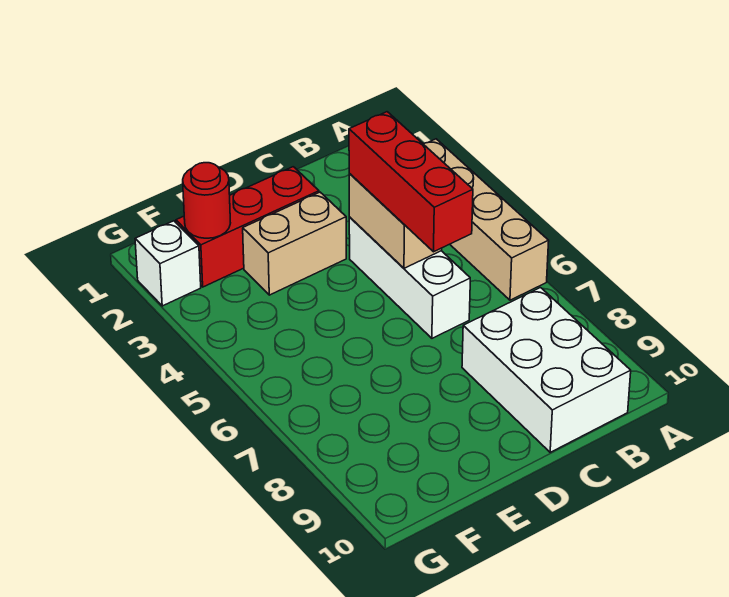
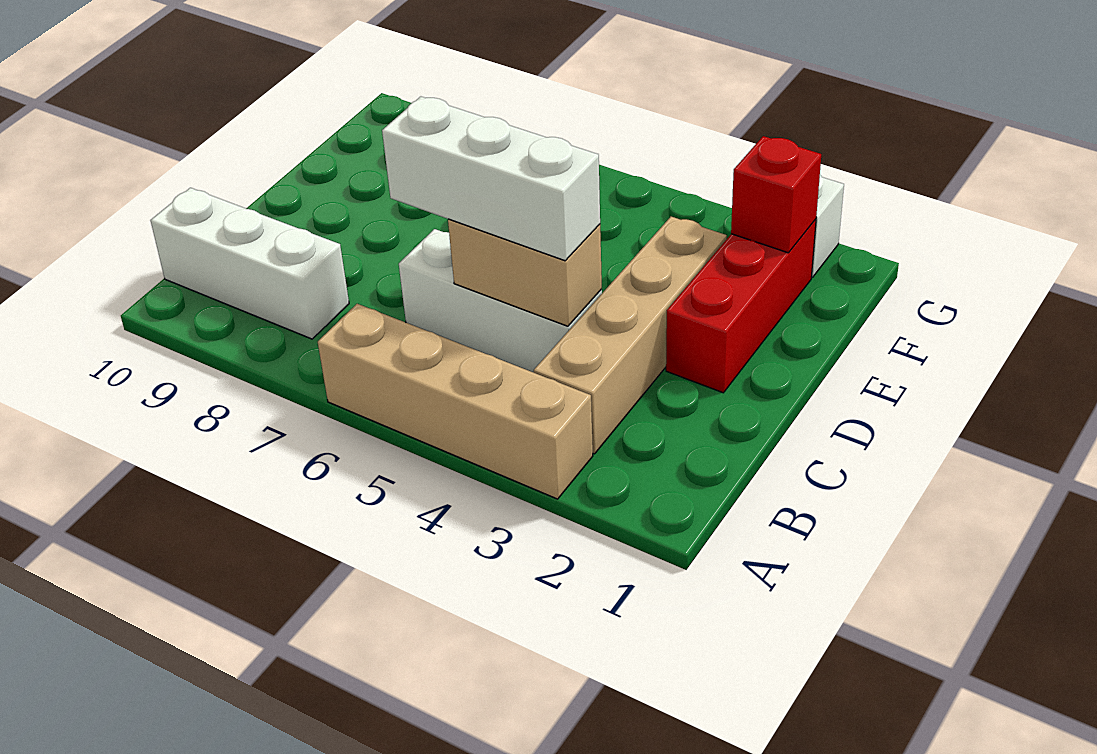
white brick B8:C10 level 1 -> white brick B8:B10 level 1
red brick C4:C6 level 3 -> white brick C4:C6 level 3
tan brick D3:E3 level 1 -> tan brick B3:E3 level 1
red round brick F2 level 2 -> red brick F2 level 2

